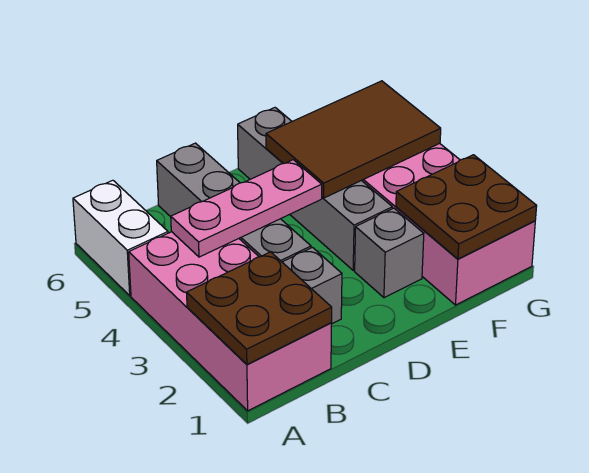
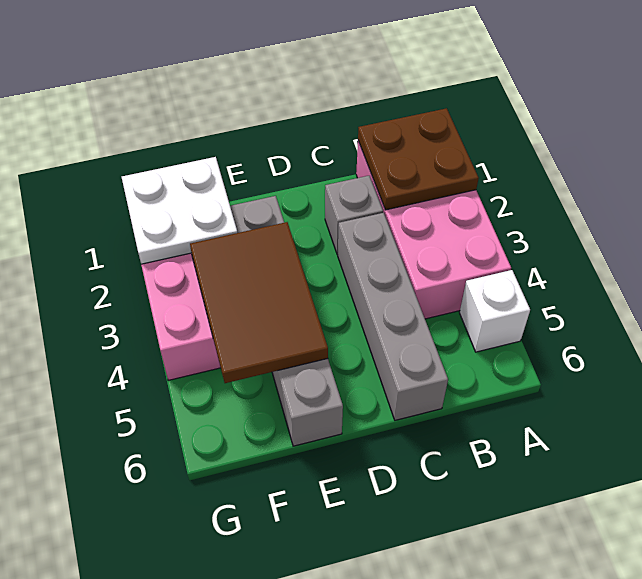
white brick A5:A6 level 1 -> white brick A5 level 1
pink plate B4:D4 level 2 -> none
brown tile E4:G5 level 2 -> brown tile E3:F5 level 2
brown plate F1:G2 level 2 -> white plate F1:G2 level 2

